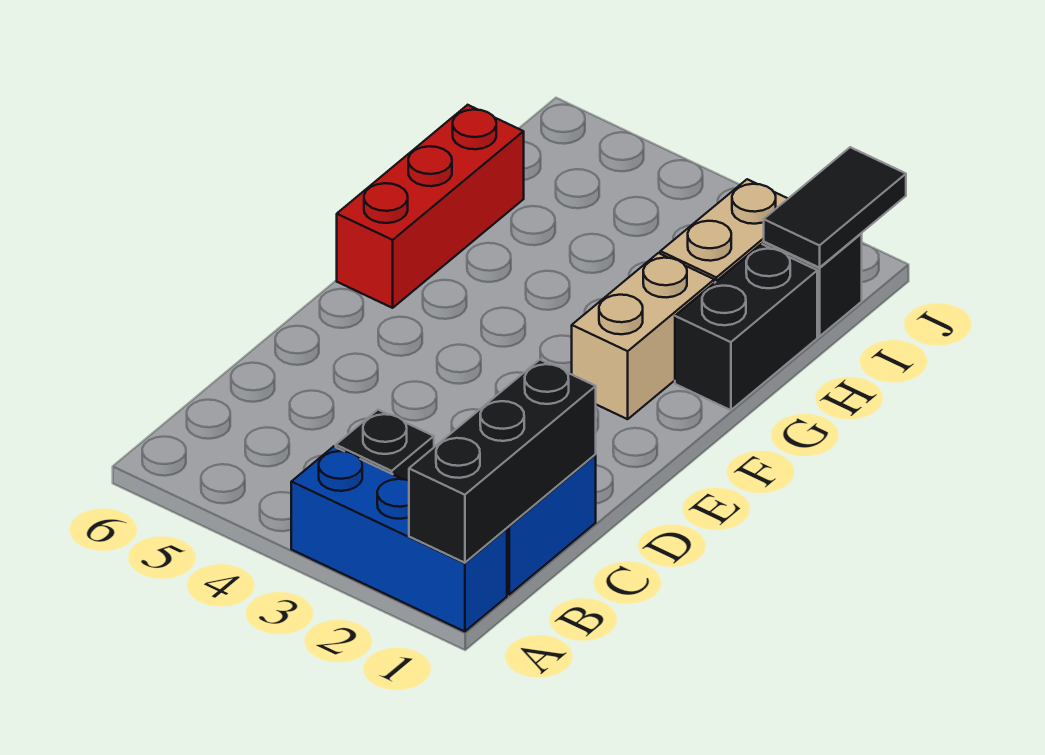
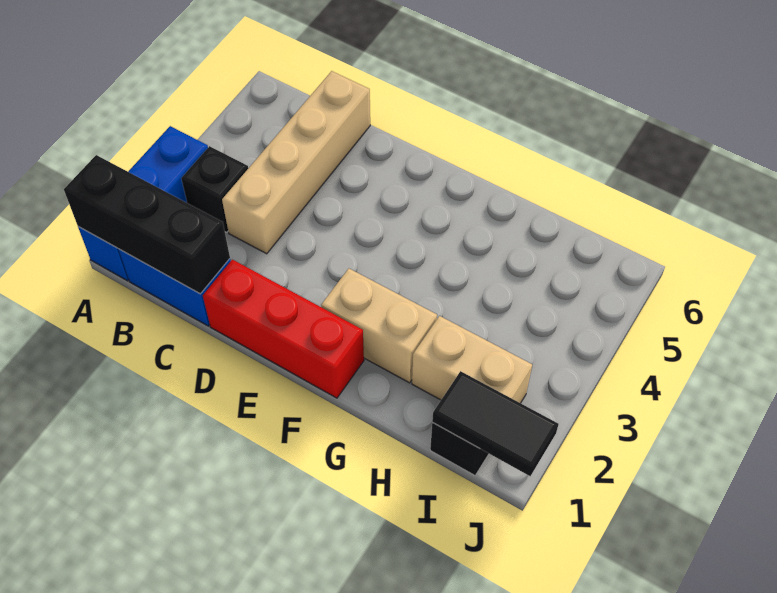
none -> tan brick C3:C6 level 1
red brick F6:H6 level 1 -> red brick D1:F1 level 1
black brick G1:H1 level 1 -> none

